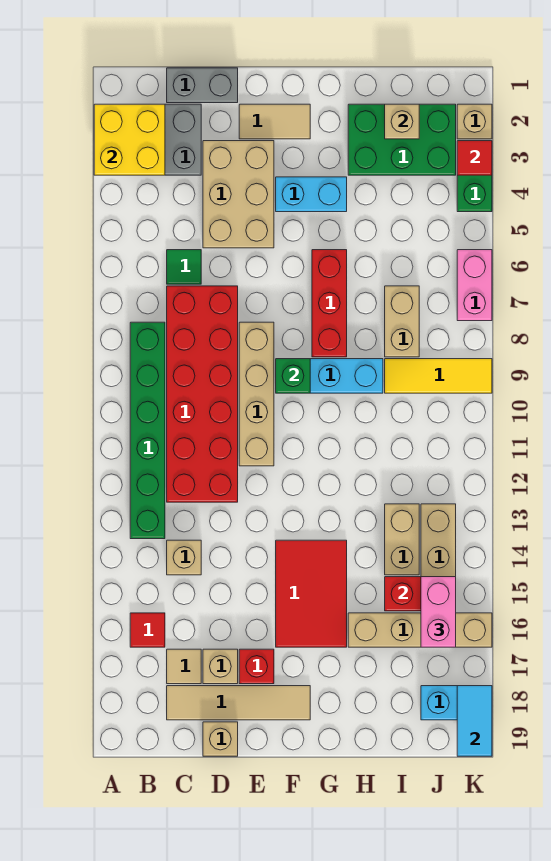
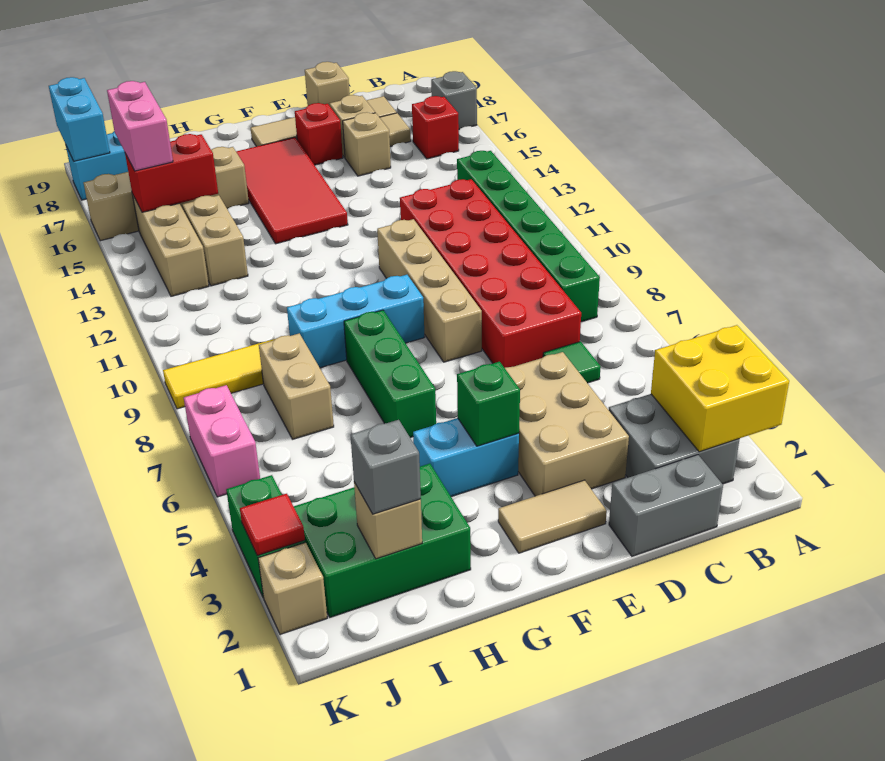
none -> grey brick A17 level 1
red tile B16 level 1 -> red brick B16 level 1
tan brick C14 level 1 -> tan brick D16 level 1
green brick F9 level 2 -> green brick F4 level 2
red tile F14:G16 level 1 -> red tile F14:G17 level 1
red brick G6:G8 level 1 -> green brick G6:G8 level 1
none -> grey brick I2 level 3
cyan tile K18:K19 level 2 -> cyan brick K18:K19 level 2

